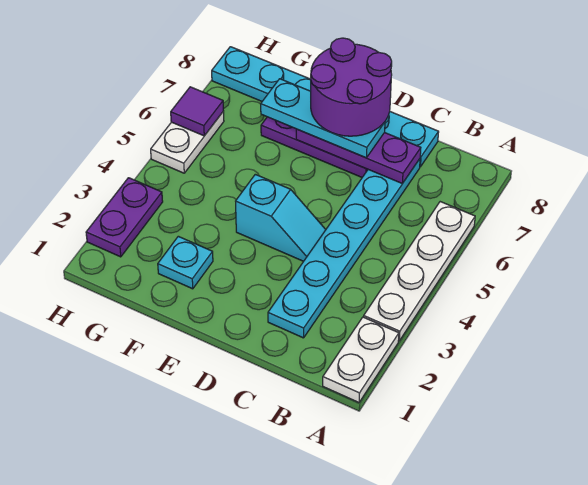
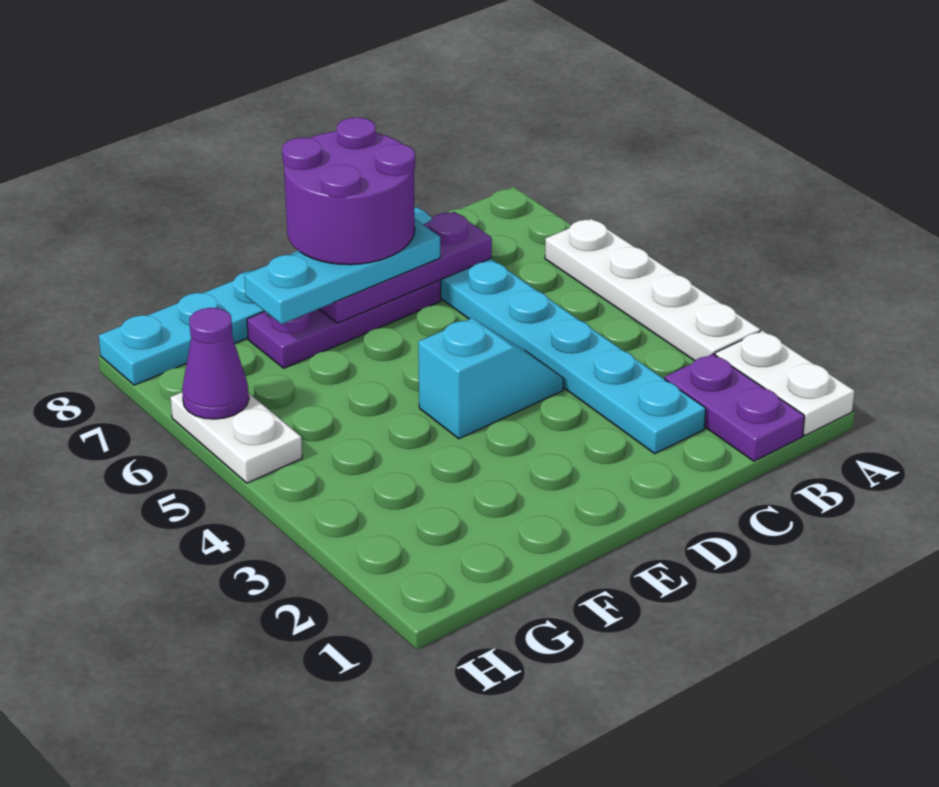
cyan plate F2 level 1 -> none
purple plate H2:H3 level 1 -> purple plate B1:B2 level 1
purple tile H6 level 2 -> purple cone H6 level 2

